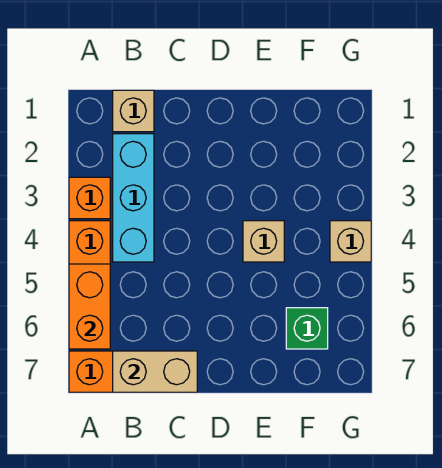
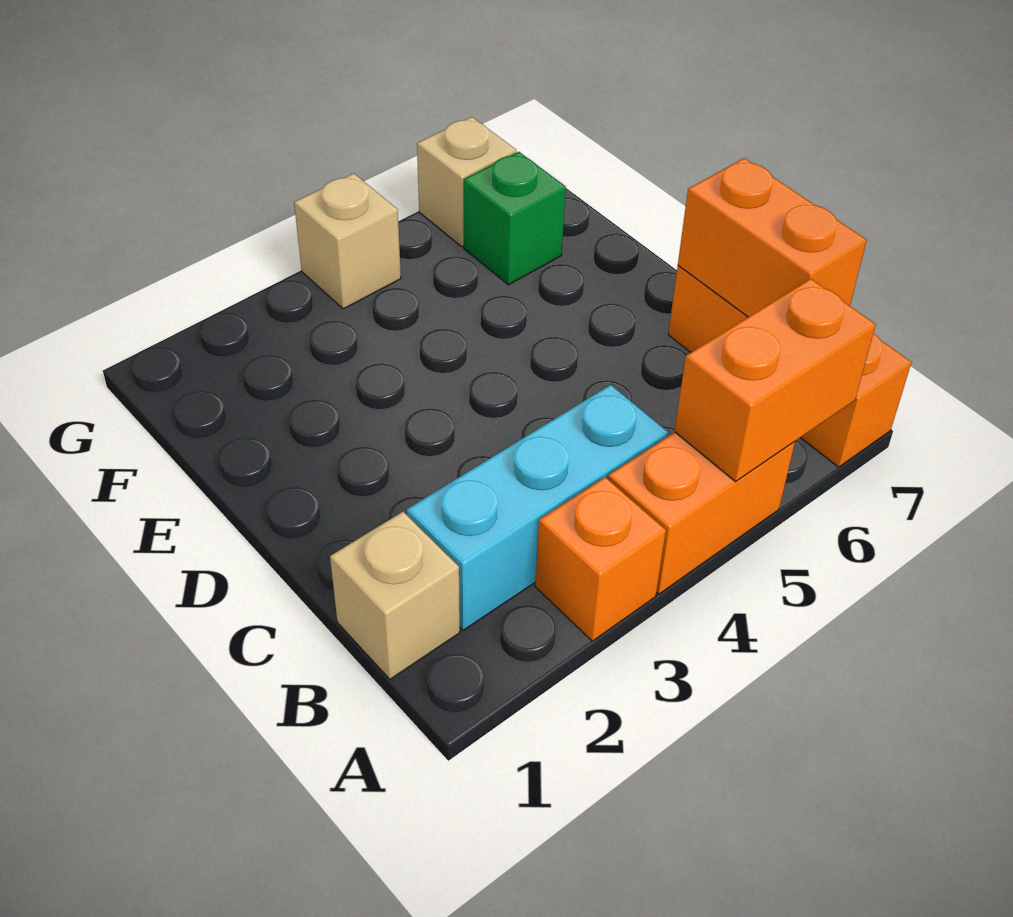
tan brick B7:C7 level 2 -> orange brick B7:C7 level 2
tan brick E4 level 1 -> tan brick G6 level 1

